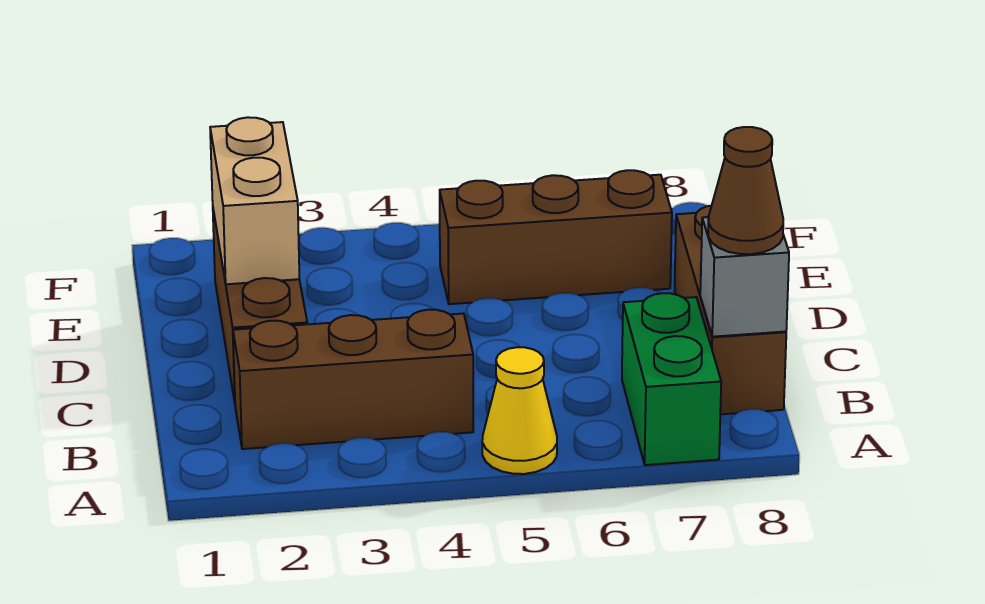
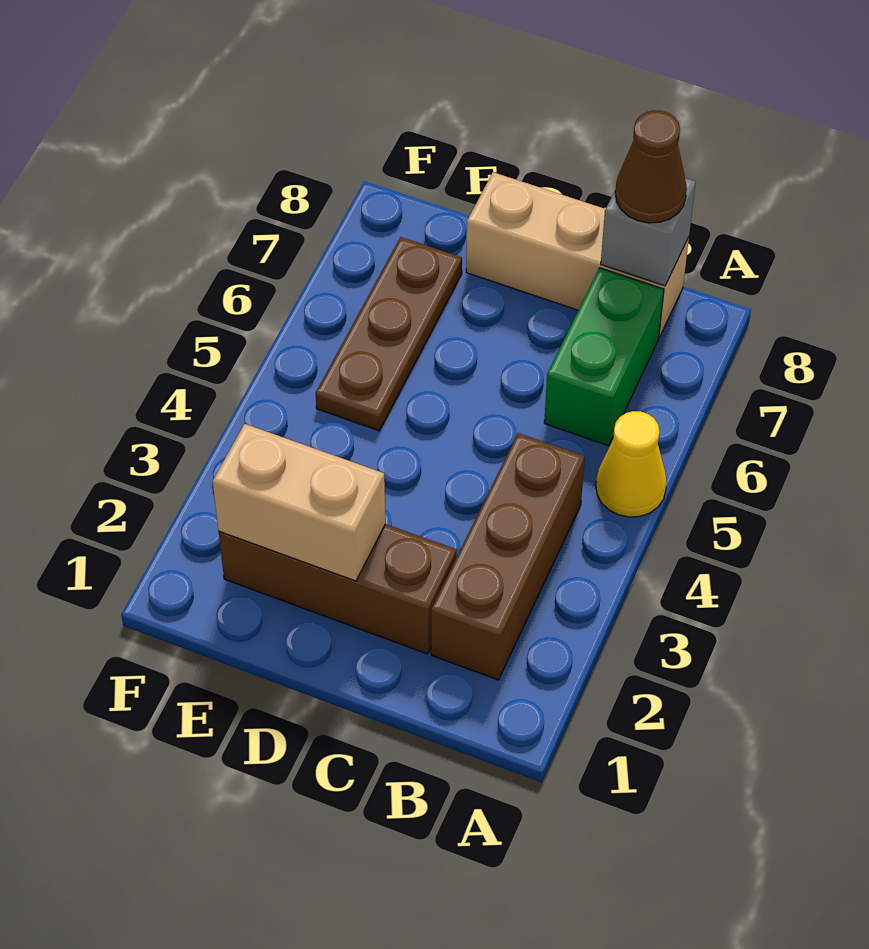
green brick A7:B7 level 1 -> green brick B6:B7 level 1
brown brick B8:D8 level 1 -> tan brick B8:D8 level 1
brown brick E5:E7 level 1 -> brown plate E5:E7 level 1

